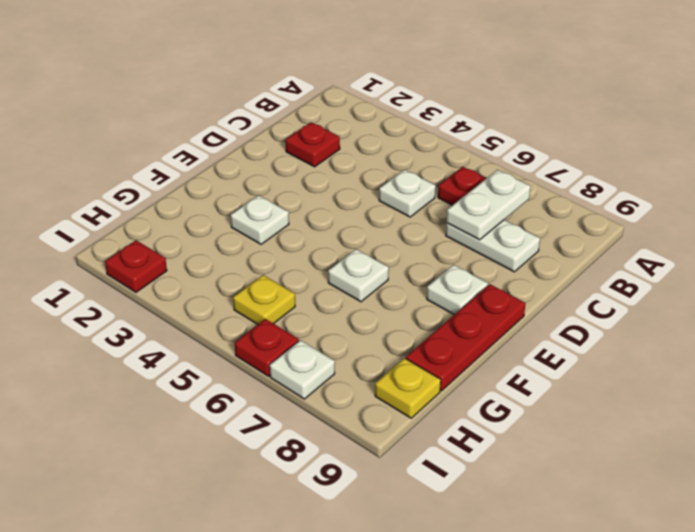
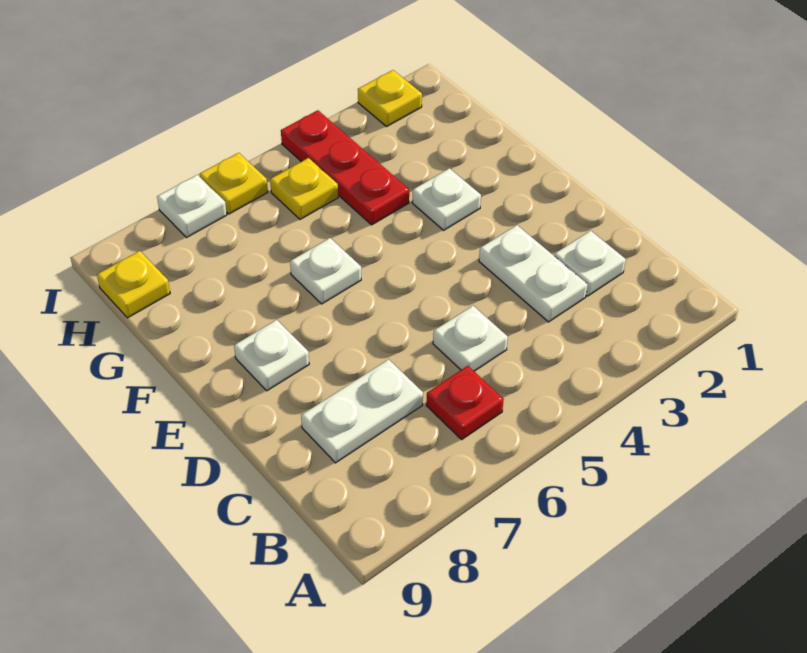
white plate B7:C7 level 2 -> white plate C3:D3 level 1
red plate C2 level 1 -> white plate C2 level 1
red plate E9:G9 level 1 -> red plate G4:I4 level 1
red plate I2 level 1 -> yellow plate I2 level 1
red plate I6 level 1 -> yellow plate I6 level 1

